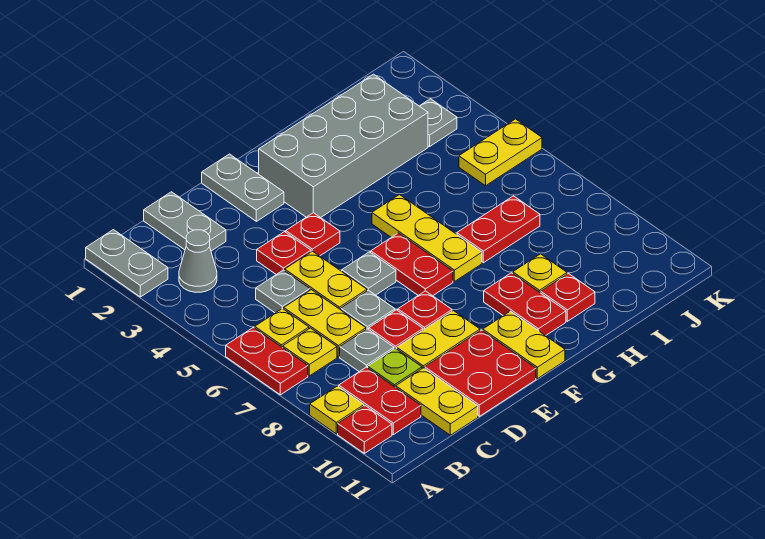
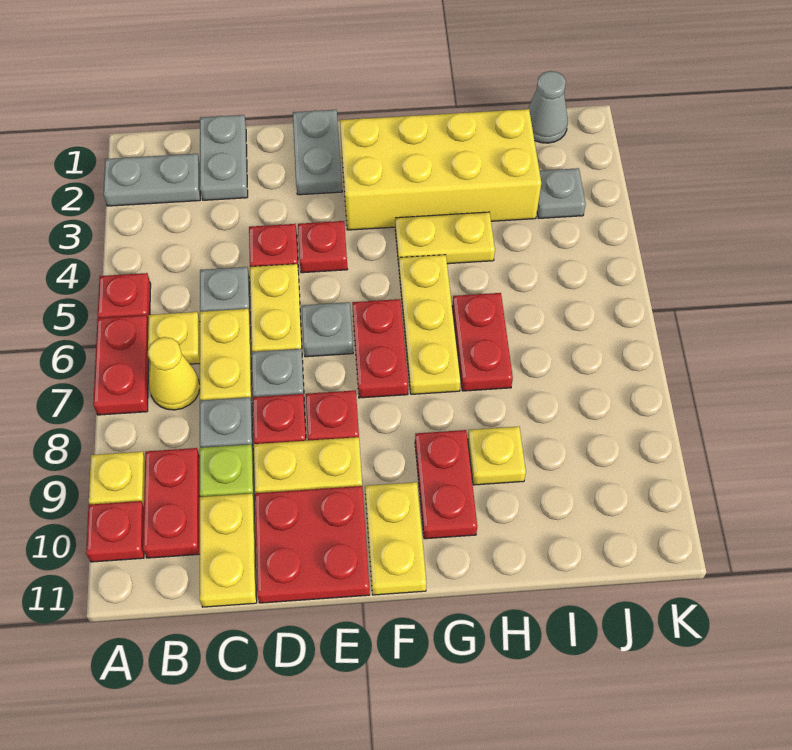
grey plate A1:A2 level 1 -> grey plate A2:B2 level 1
grey cone B3 level 1 -> grey cone J1 level 1
yellow plate B7 level 1 -> yellow cone B7 level 1
grey brick F2:I3 level 1 -> yellow brick F2:I3 level 1
red plate H7:I7 level 1 -> red plate H6:H7 level 1
red plate H10 level 1 -> red plate A5 level 1
yellow plate J5:K5 level 1 -> yellow plate G4:H4 level 1

